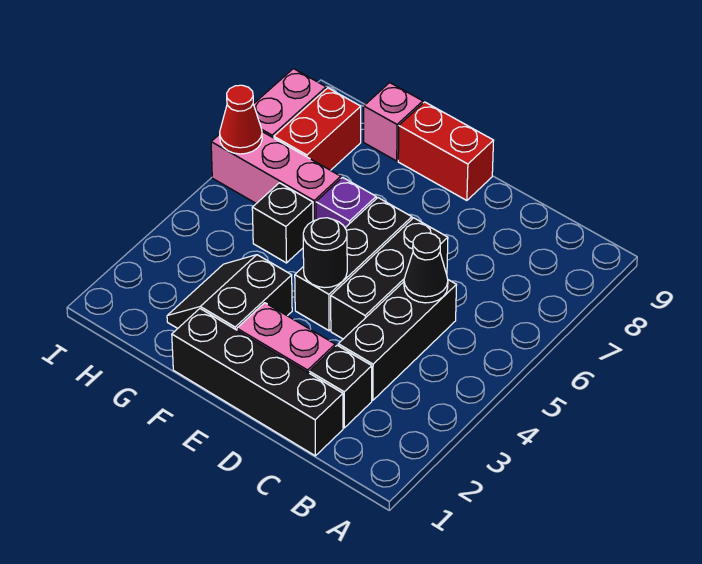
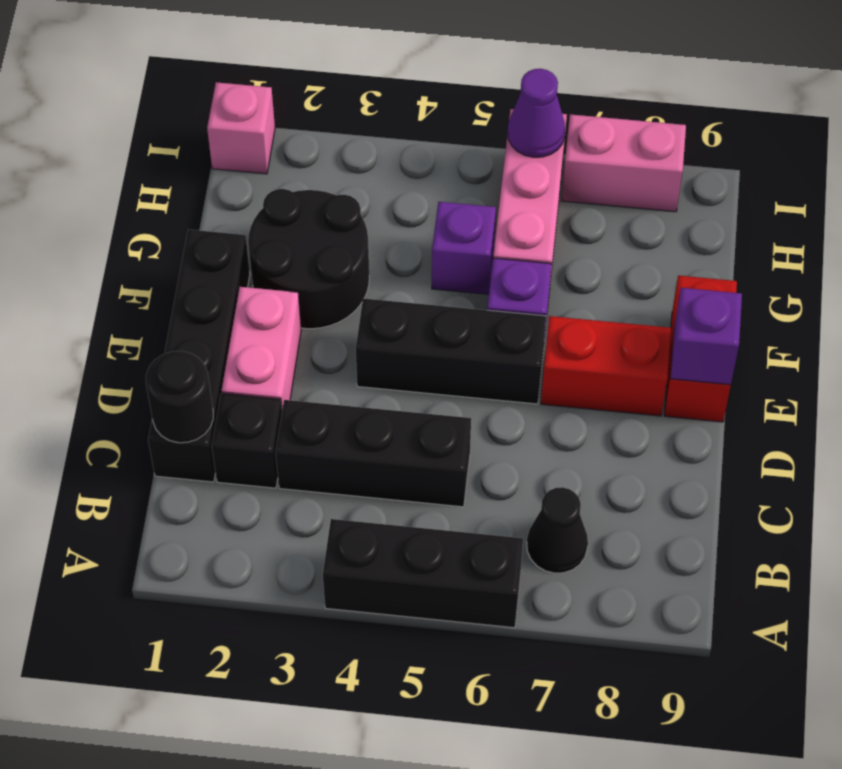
black cone C5 level 2 -> black cone B7 level 1
black brick D4:D6 level 1 -> black brick A4:A6 level 1
black round brick E4 level 2 -> black round brick C1 level 2
none -> purple brick E9 level 2
black slope F2:G3 level 1 top F -> black round brick F2:G3 level 1
black brick G5 level 1 -> purple brick G5 level 1
pink brick G9 level 1 -> pink brick I1 level 1
red brick H7:H8 level 1 -> red brick E7:E8 level 1
red cone I6 level 2 -> purple cone I6 level 2

